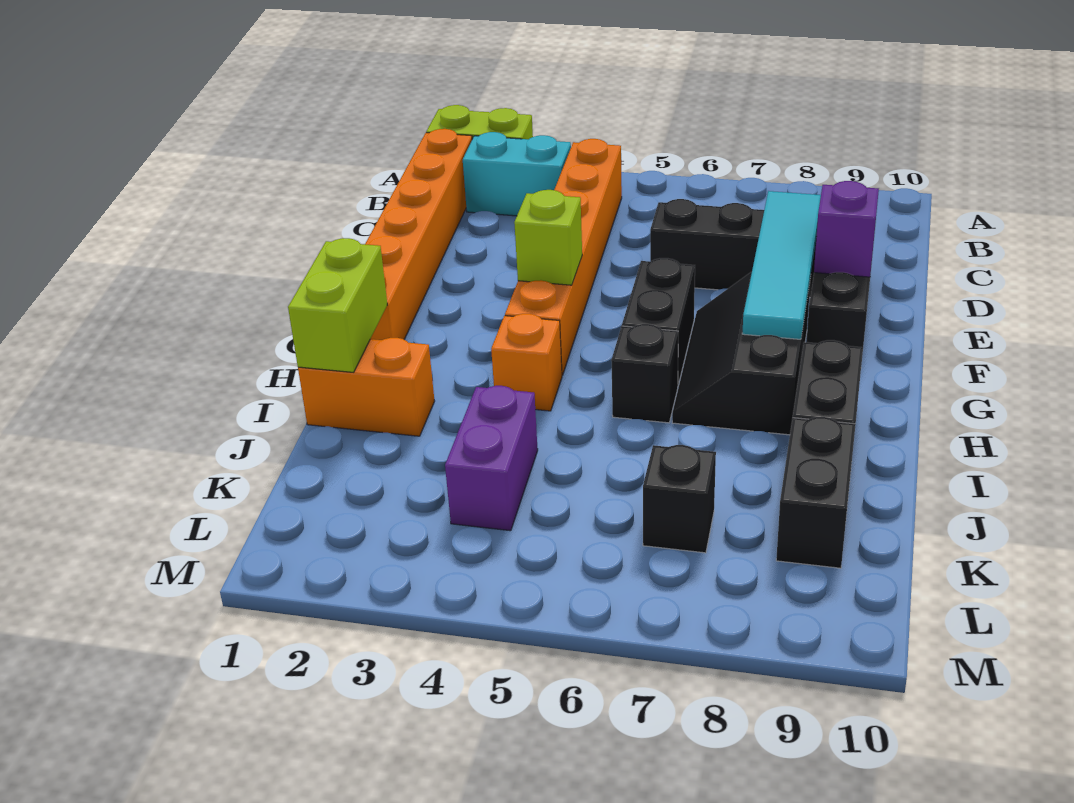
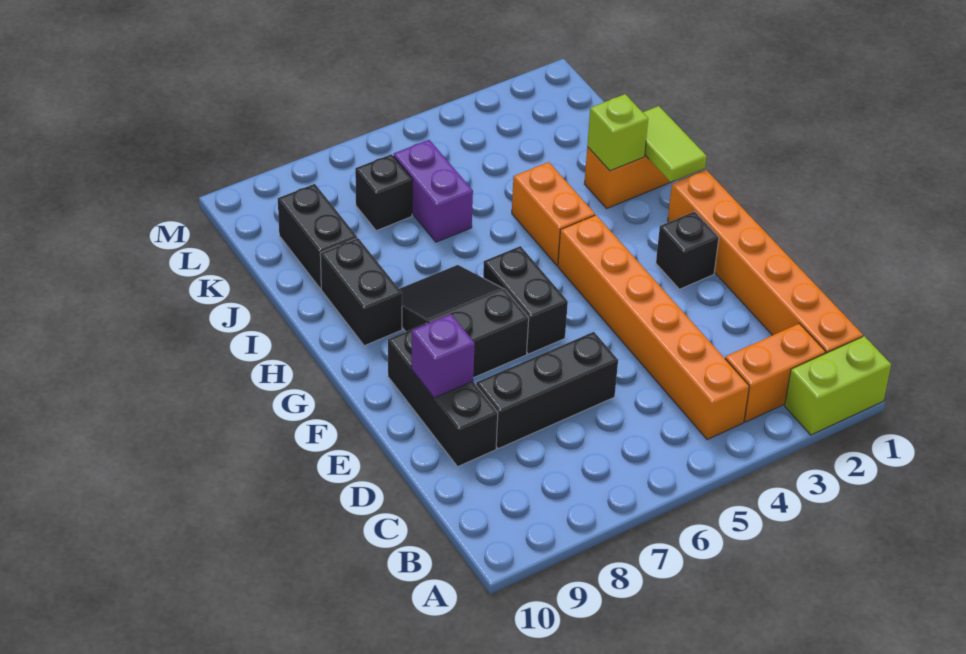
cyan brick B2:B3 level 1 -> orange brick B2:B3 level 1
cyan tile D8:G8 level 2 -> none
lime brick F4 level 2 -> lime brick I2 level 2
black slope F7:H8 level 1 top 8 -> black slope F7:H8 level 1 top F
lime brick H1:I1 level 2 -> lime tile H1:I1 level 2
orange brick H4 level 1 -> orange brick H4:I4 level 1
black brick H6 level 1 -> black brick F2 level 1
purple brick J4:K4 level 1 -> purple brick J6:K6 level 1

